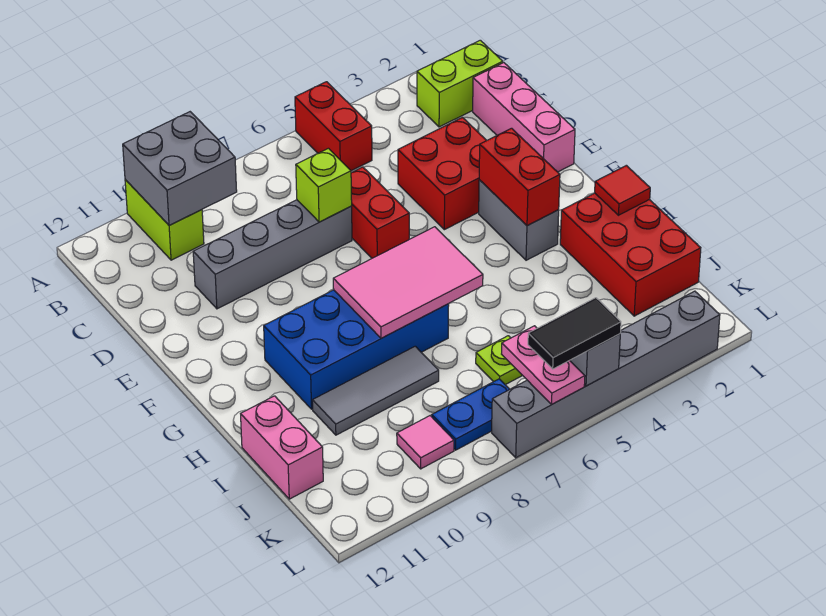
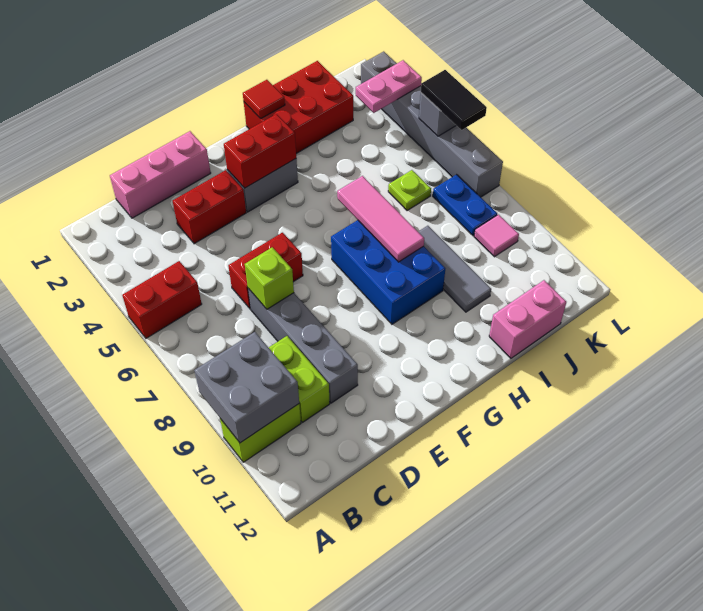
lime brick B1:B2 level 1 -> lime brick C9:C10 level 1
red brick D3:E4 level 1 -> red brick D3:E3 level 1
pink tile G6:H8 level 2 -> pink tile H6:H8 level 2
blue brick G7:H10 level 1 -> blue brick G7:H9 level 1
pink plate K6:L6 level 2 -> pink plate K3:L3 level 2

